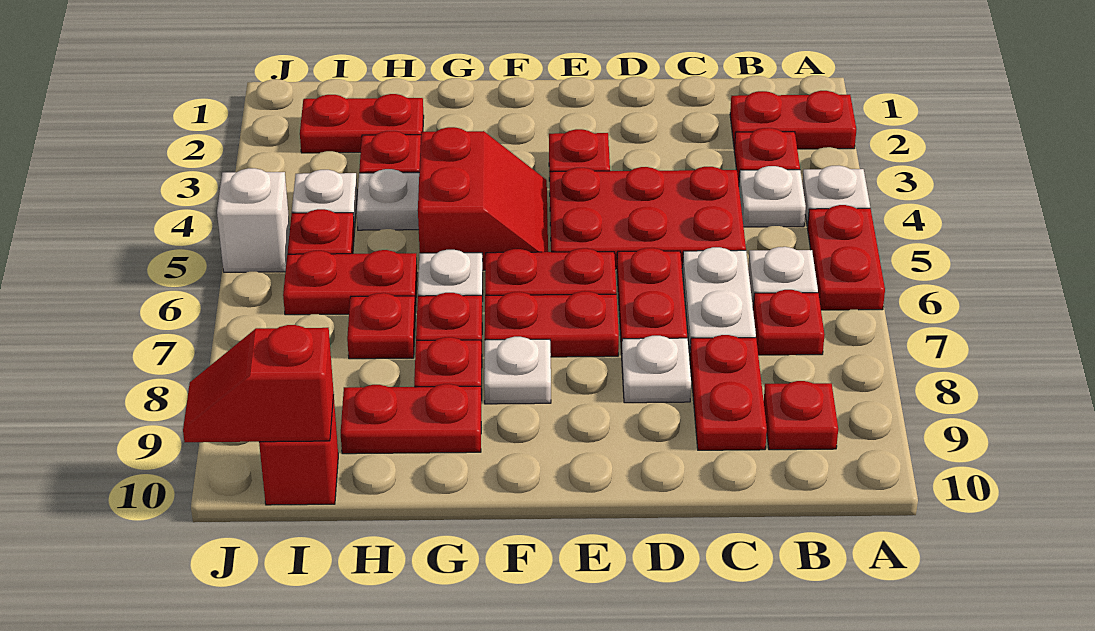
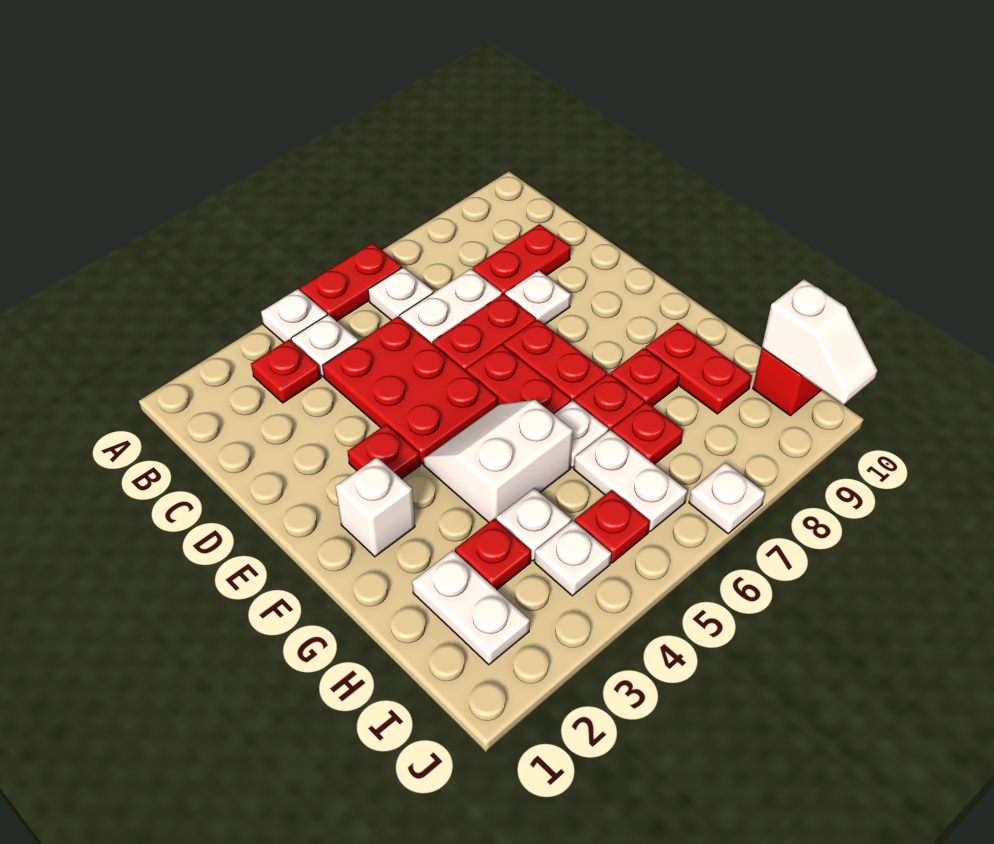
red plate A2:B2 level 1 -> none
red plate B7 level 1 -> none
red plate B9 level 1 -> none
red slope F4:G5 level 1 top G -> white slope F4:G5 level 1 top G
white plate F8 level 1 -> white plate J7 level 1
red plate H2:I2 level 1 -> white plate H2:I2 level 1
red plate H6:I6 level 1 -> white plate H6:I6 level 1
red slope I10:J10 level 2 top I -> white slope I10:J10 level 2 top I
white brick J5 level 1 -> white brick F2 level 1

